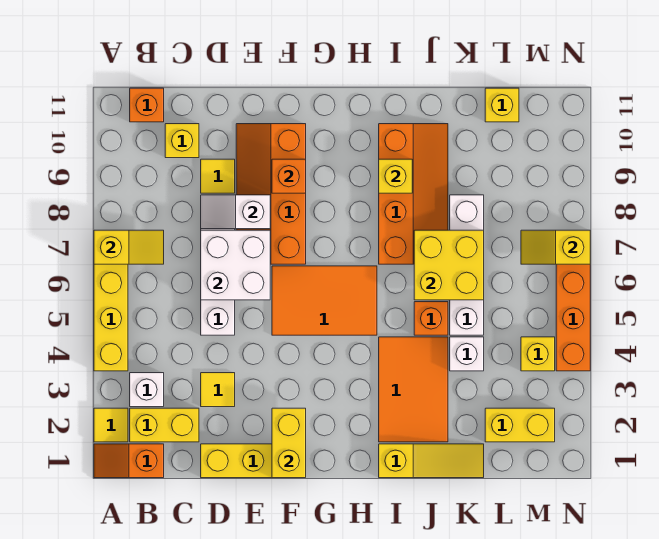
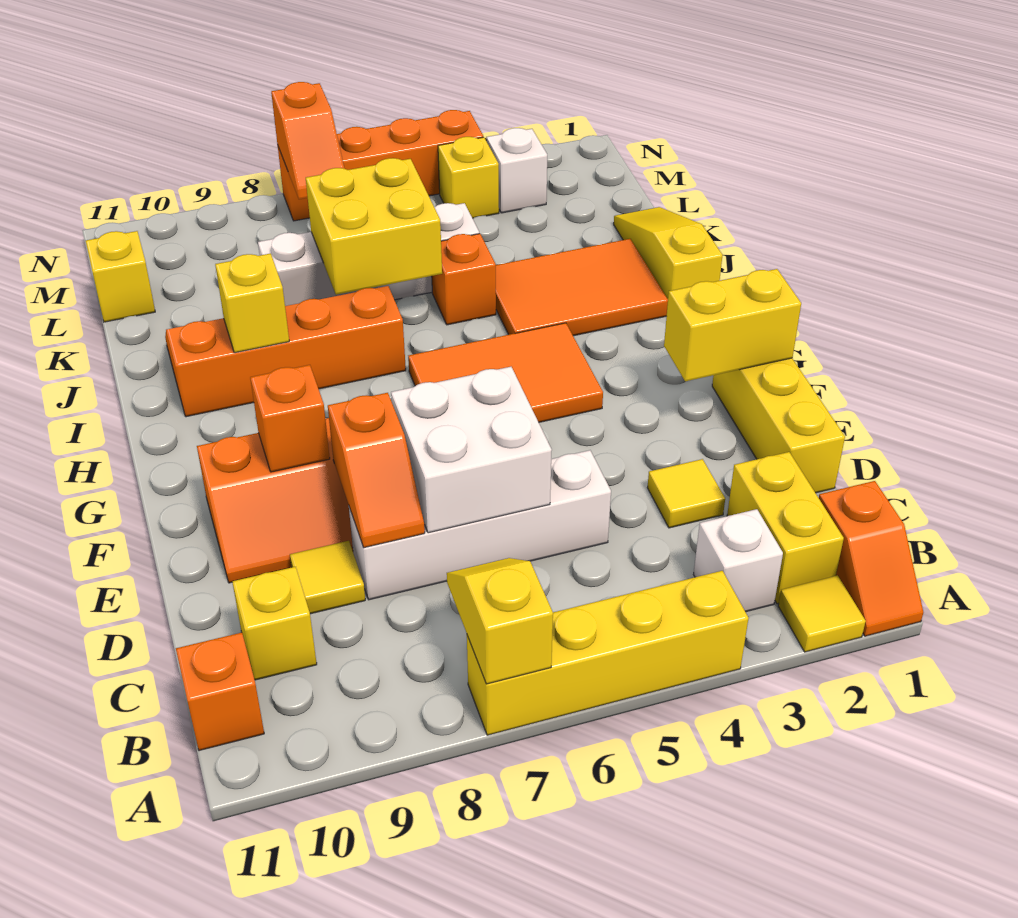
white slope D8:E8 level 2 top E -> orange slope D8:E8 level 2 top E
orange tile F5:H6 level 1 -> orange tile G4:H6 level 1
white brick K4 level 1 -> white brick M3 level 1
yellow brick L2:M2 level 1 -> none
yellow slope M7:N7 level 2 top N -> orange slope M7:N7 level 2 top N

